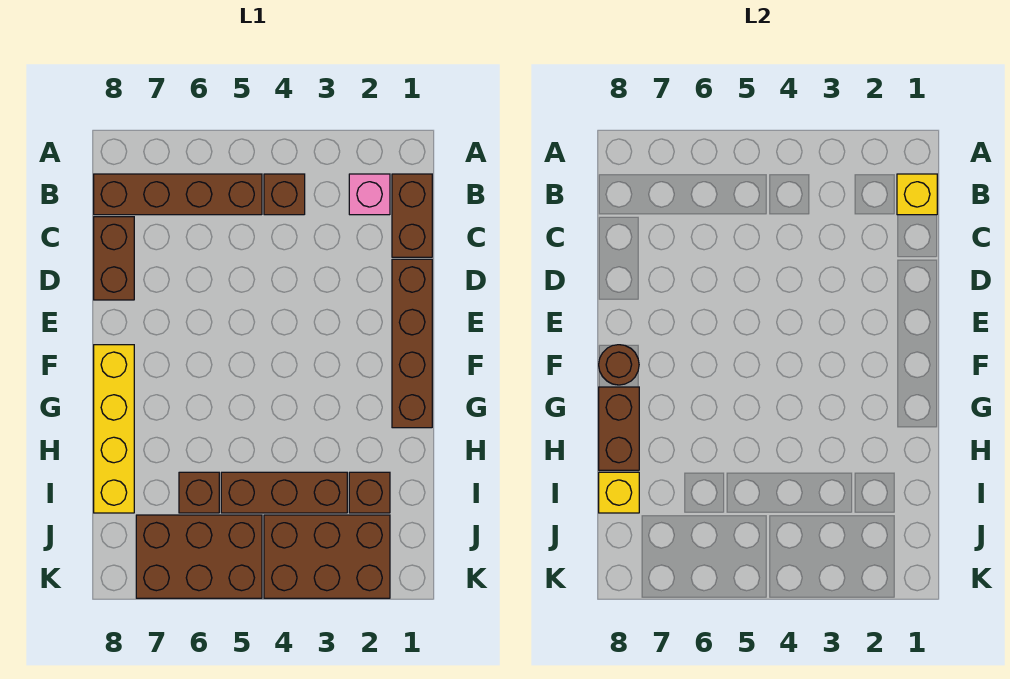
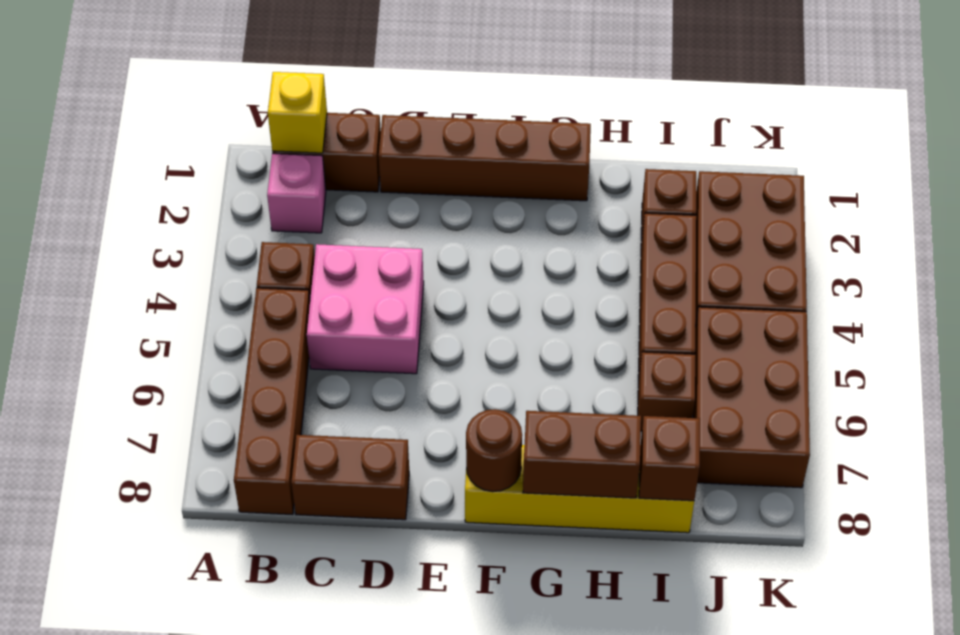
none -> pink brick C4:D5 level 1
yellow brick I8 level 2 -> brown brick I8 level 2

